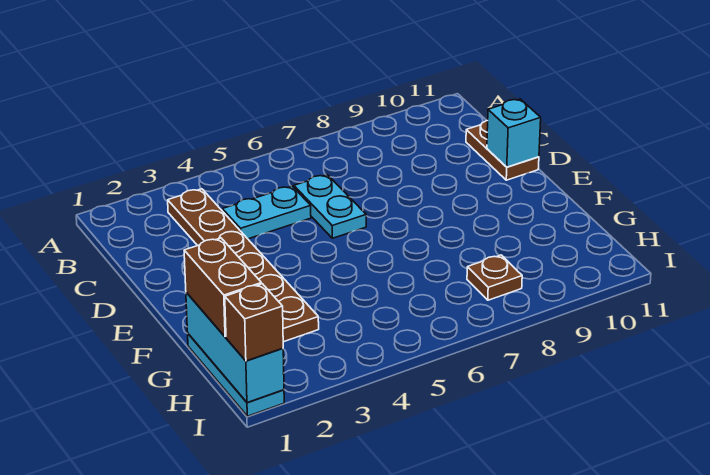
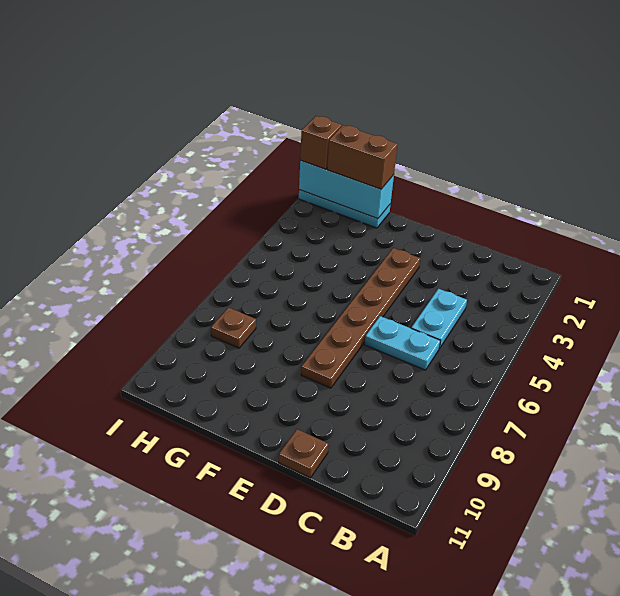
brown plate B3:G3 level 1 -> brown plate E3:E8 level 1
brown plate C11:D11 level 1 -> brown plate D11 level 1
cyan brick D11 level 2 -> none

